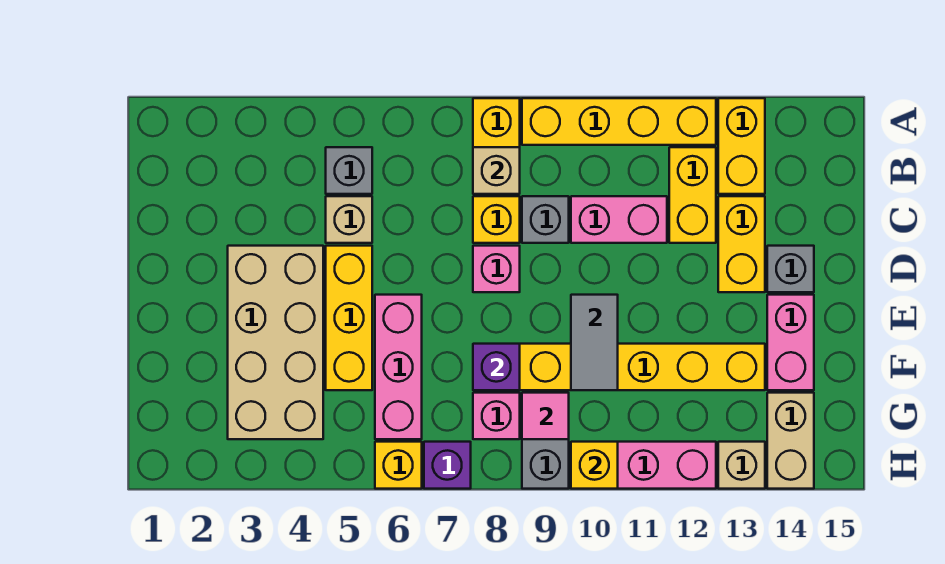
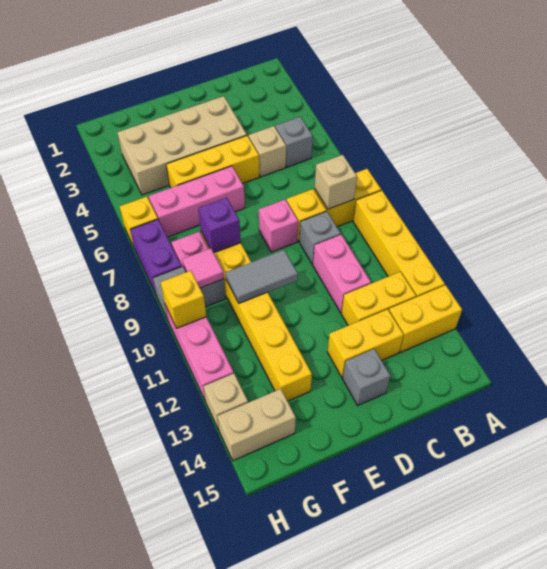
pink brick E14:F14 level 1 -> none
purple brick H7 level 1 -> purple brick H7:H8 level 1

